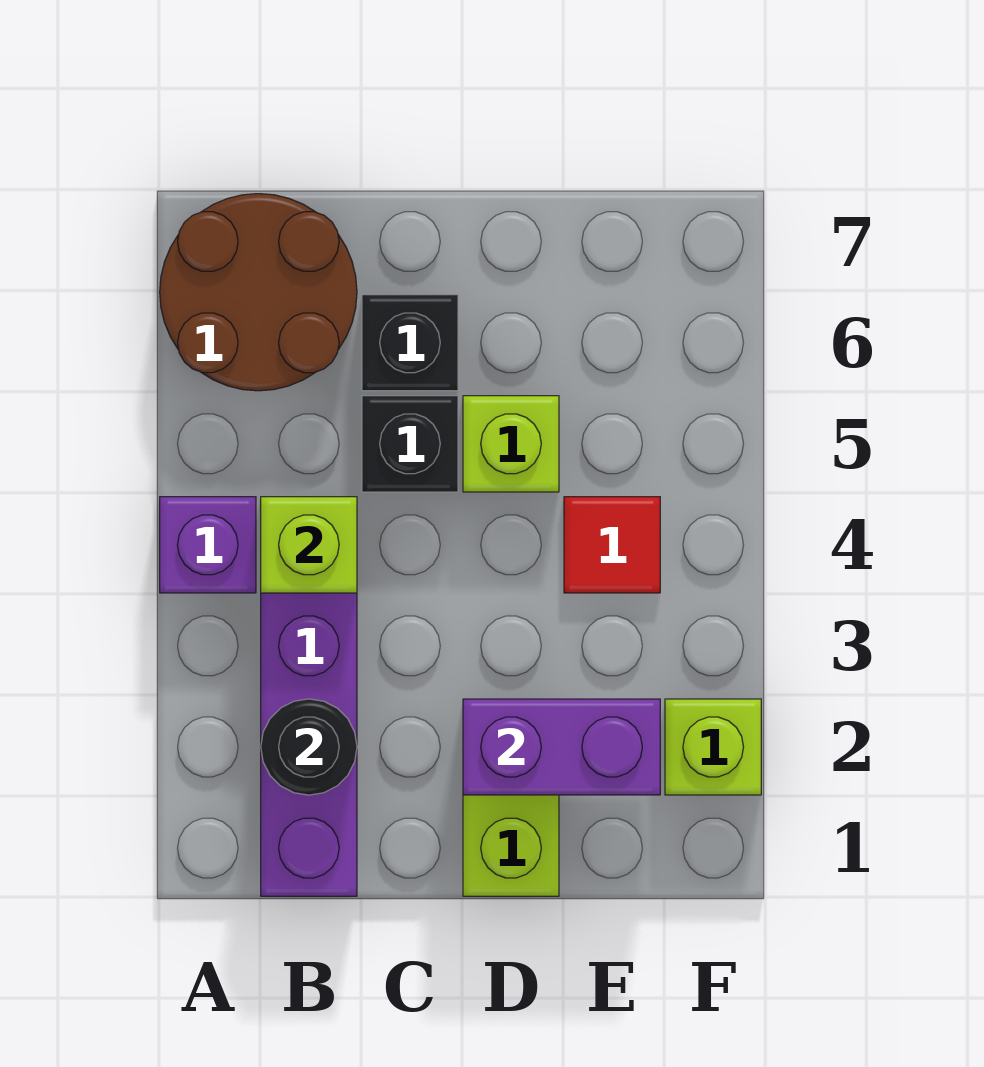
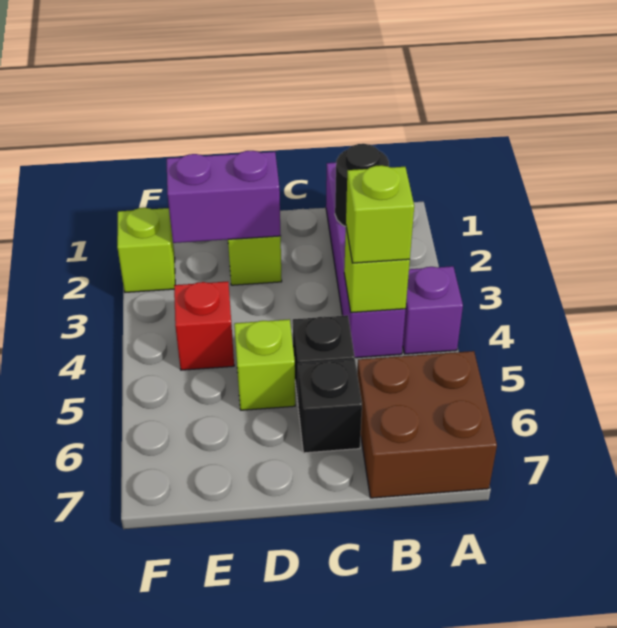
brown round brick A6:B7 level 1 -> brown brick A6:B7 level 1
none -> lime brick B4 level 3
red tile E4 level 1 -> red brick E4 level 1

